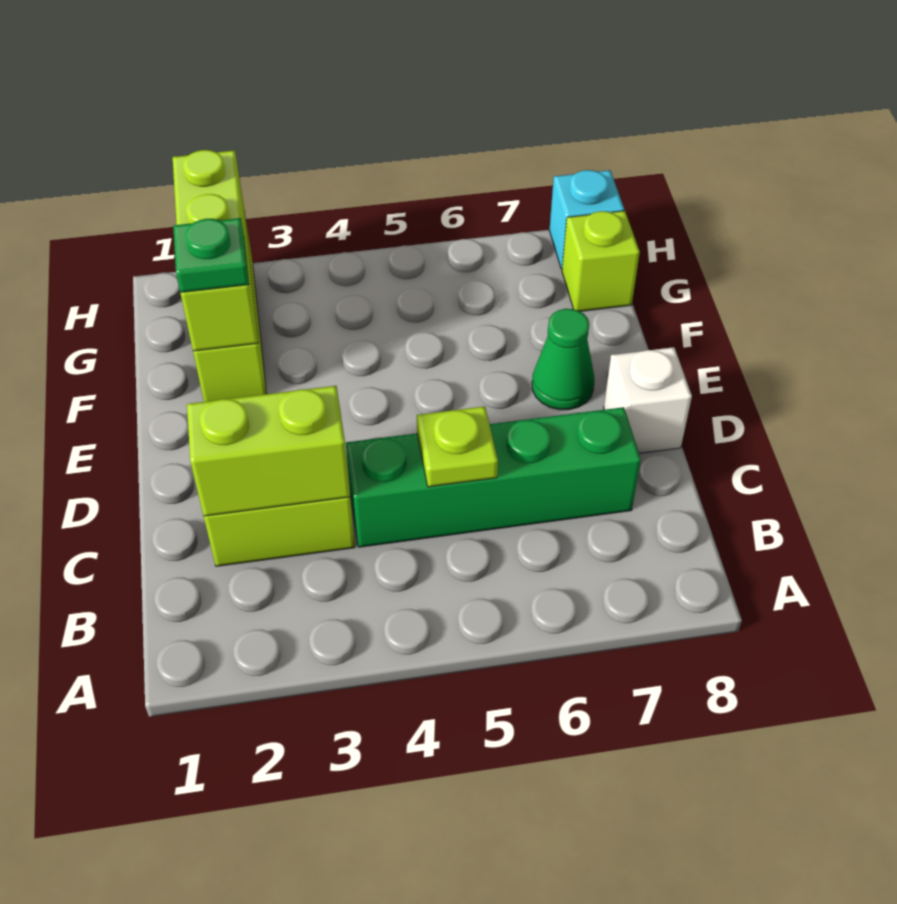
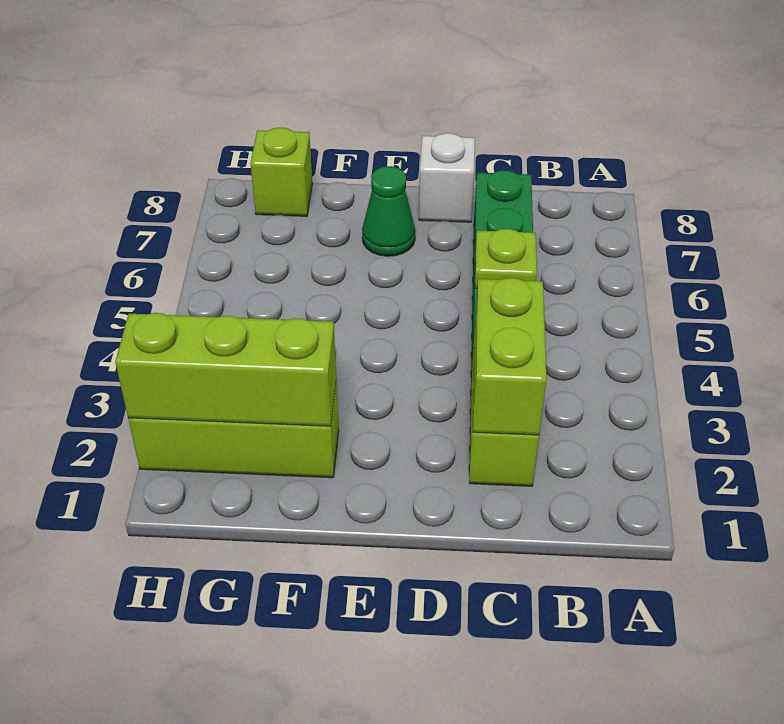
green plate F2 level 3 -> none
cyan brick H8 level 1 -> none

